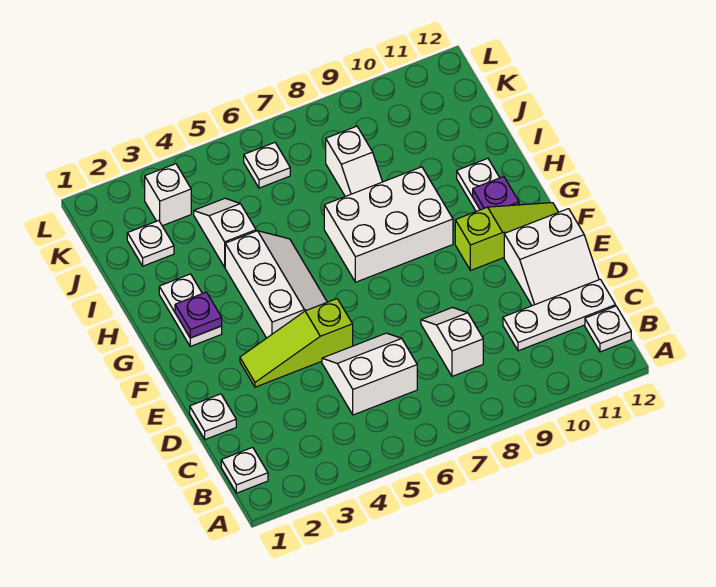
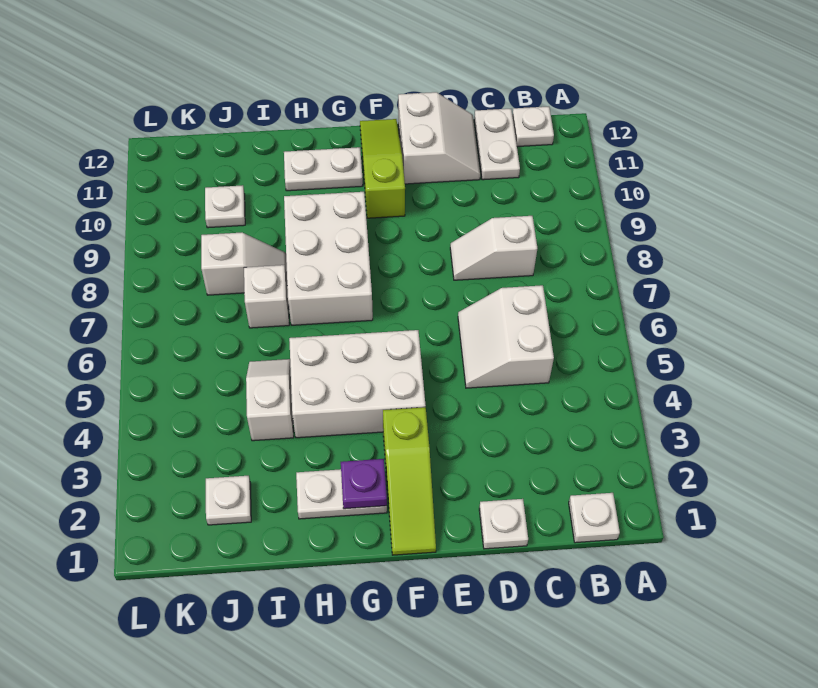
white plate C10:C12 level 1 -> white plate C11:C12 level 1
lime slope E3:E5 level 1 top 5 -> lime slope F1:F3 level 1 top 3
white slope F4:H5 level 1 top 4 -> white brick F4:H5 level 1
purple plate G11 level 2 -> none
white slope I4:J4 level 1 top I -> white slope I4:I5 level 1 top 4
white brick K3 level 1 -> white brick I7 level 1
white plate K6 level 1 -> white plate J10 level 1

